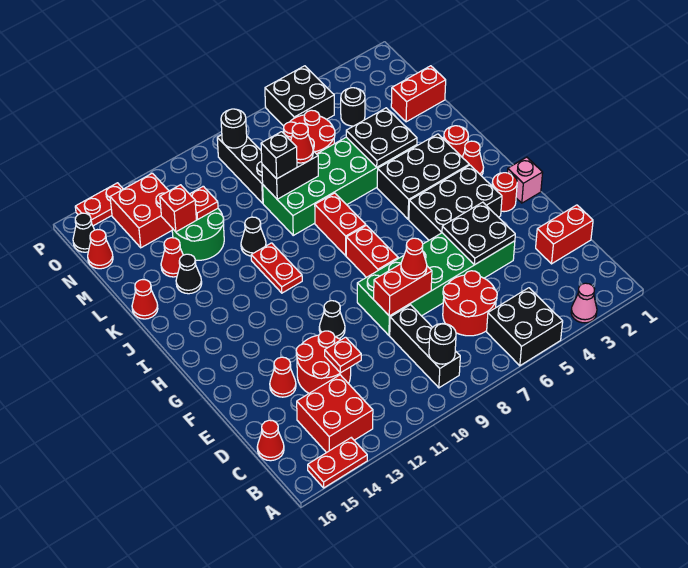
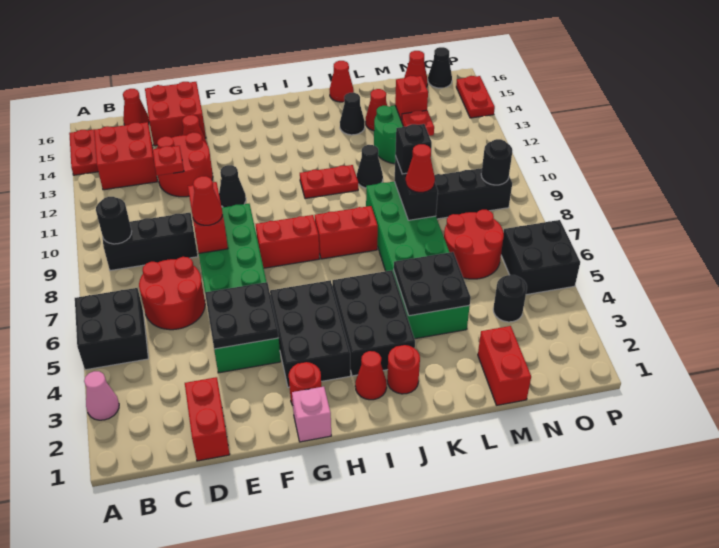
red brick N13:O14 level 1 -> red brick D15:E16 level 1

